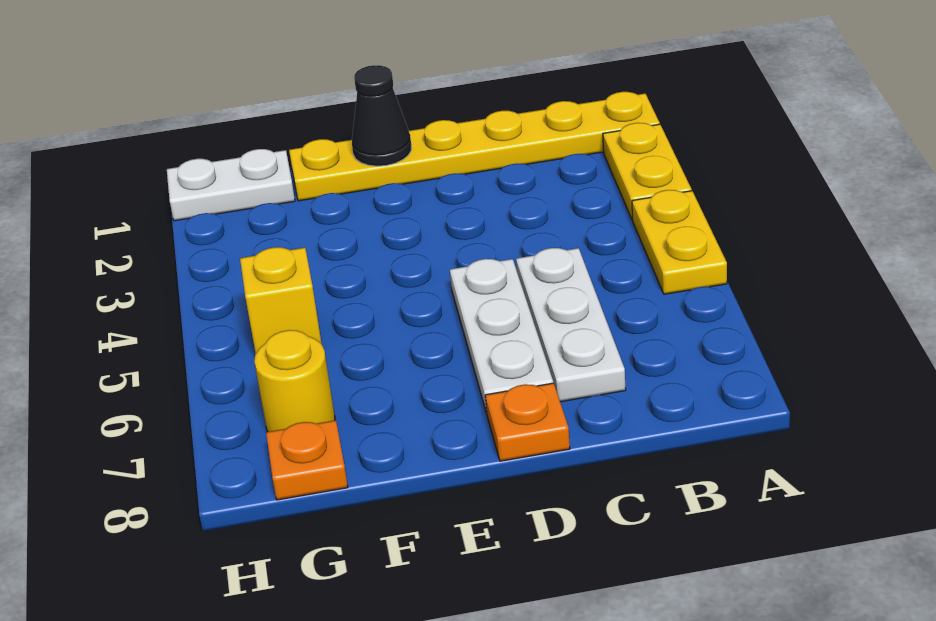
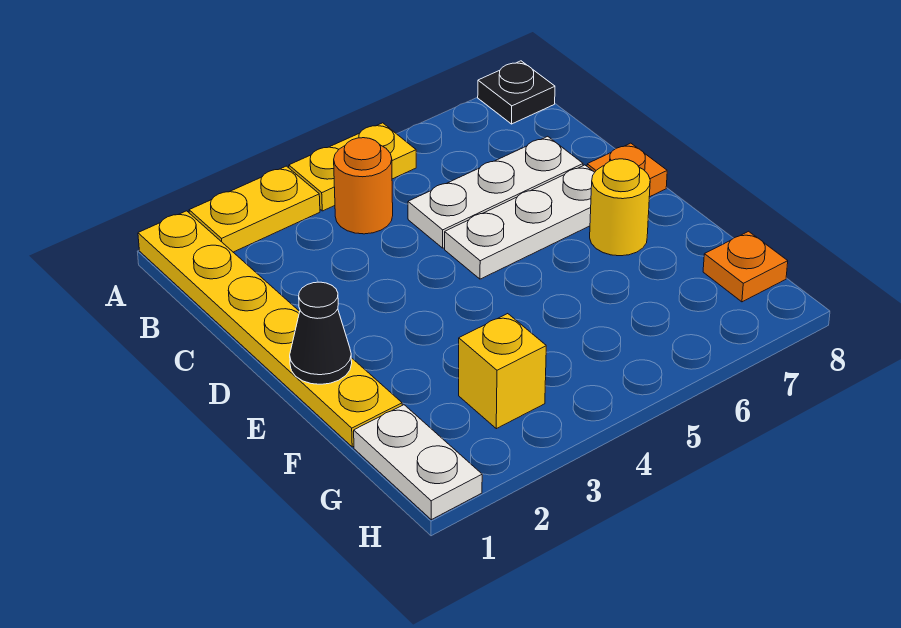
none -> black plate A8 level 1
none -> orange round brick B4 level 1
yellow brick G5 level 1 -> yellow brick G3 level 1
yellow round brick G7 level 1 -> yellow round brick E7 level 1

